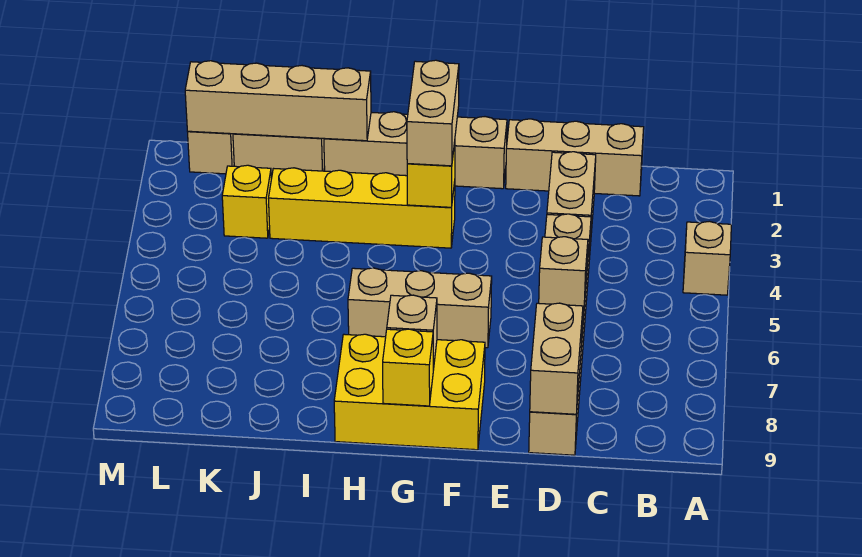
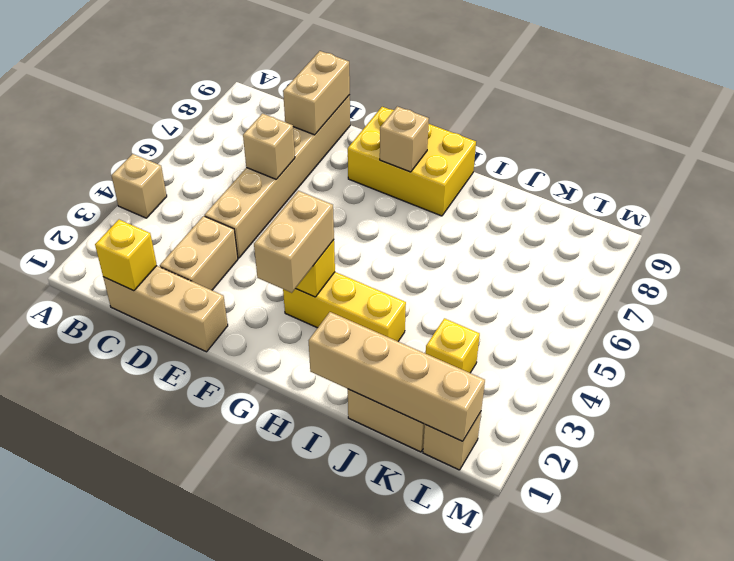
tan brick F1:I1 level 1 -> none
tan brick F6:H6 level 1 -> none
yellow brick G3:J3 level 1 -> yellow brick G3:I3 level 1
yellow brick G9 level 2 -> yellow brick C1 level 2

